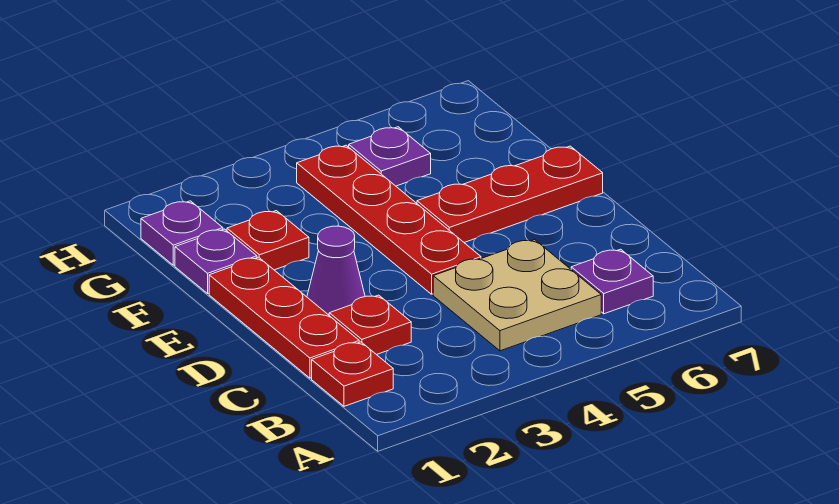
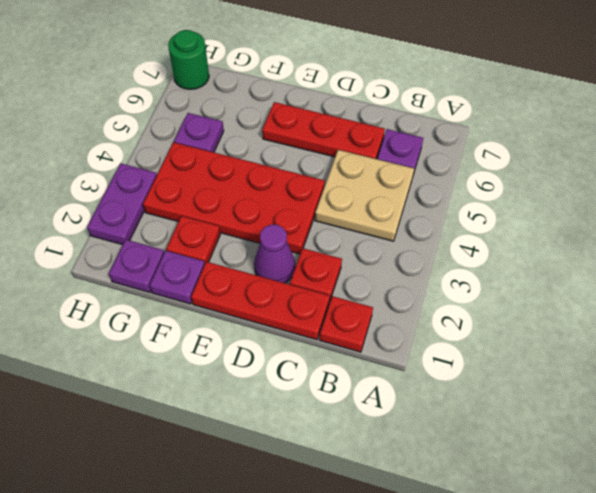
red plate D4:G4 level 1 -> red plate D3:G4 level 1
red plate E5:E7 level 1 -> red plate C6:E6 level 1
none -> purple plate H2:H3 level 1
none -> green round brick H7 level 1

